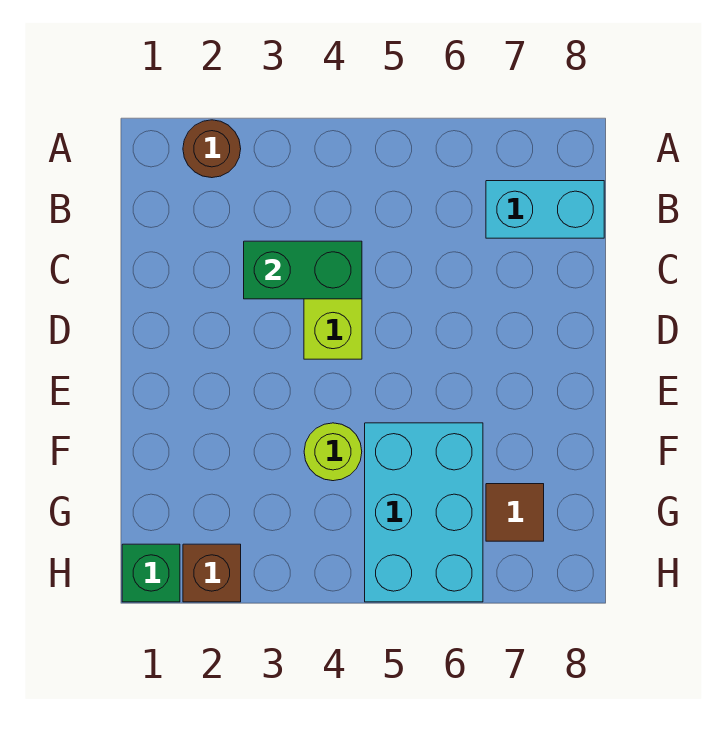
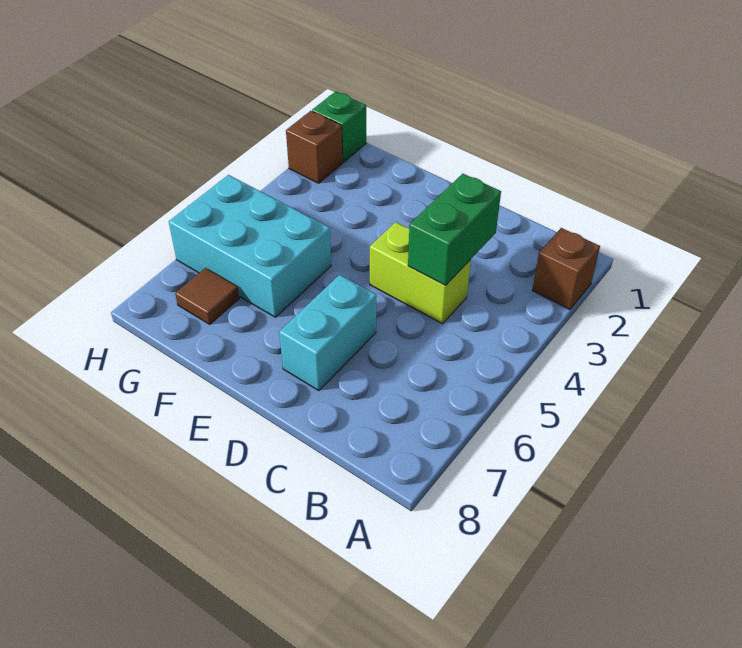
brown round brick A2 level 1 -> brown brick A2 level 1
cyan brick B7:B8 level 1 -> cyan brick D6:D7 level 1
lime round brick F4 level 1 -> none

